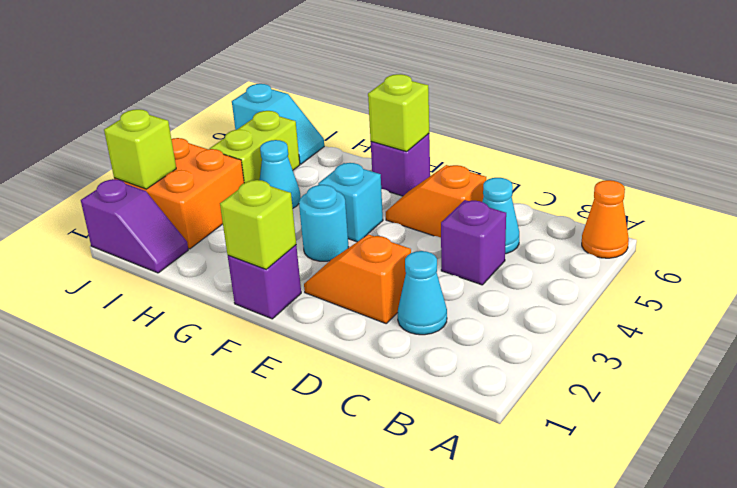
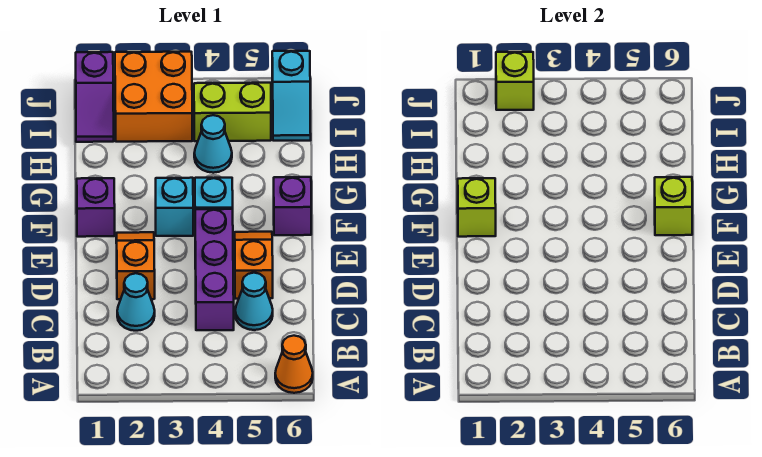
purple brick C4 level 1 -> purple brick C4:E4 level 1
cyan round brick F3 level 1 -> cyan brick F3 level 1

